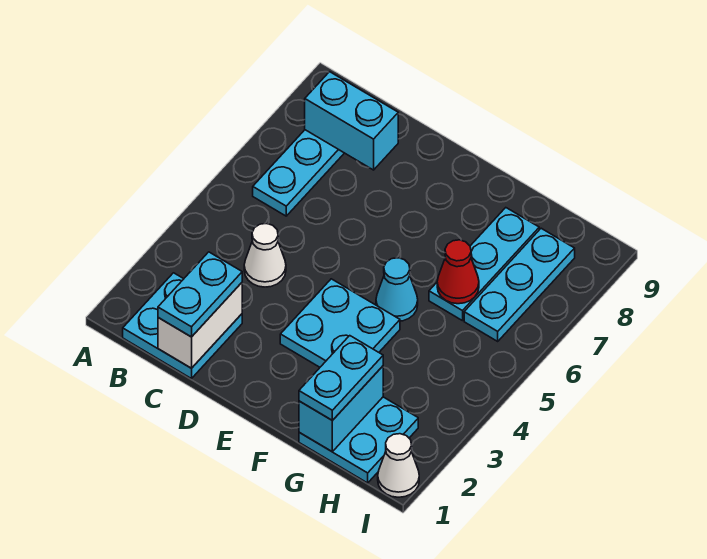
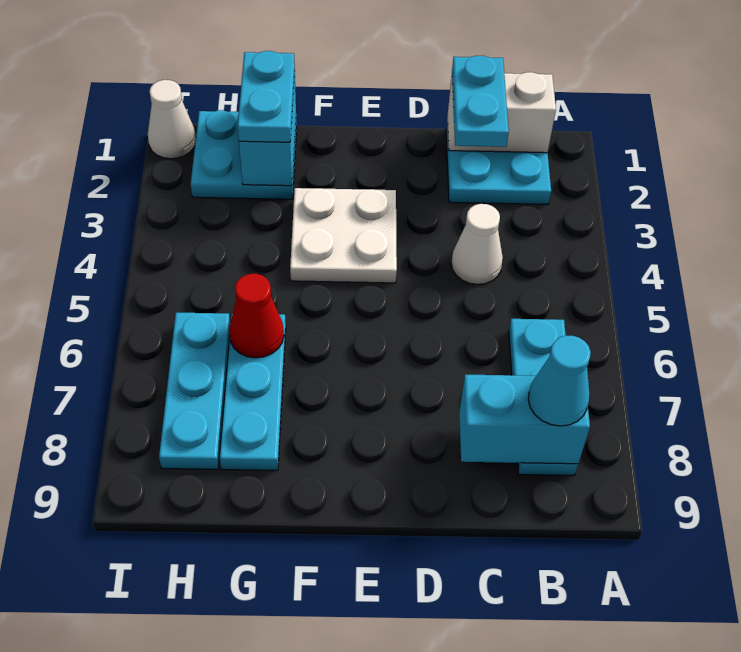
white brick C1:C2 level 2 -> white brick B1:C1 level 2
cyan plate E3:F4 level 1 -> white plate E3:F4 level 1
cyan cone F5 level 1 -> cyan cone B8 level 3

